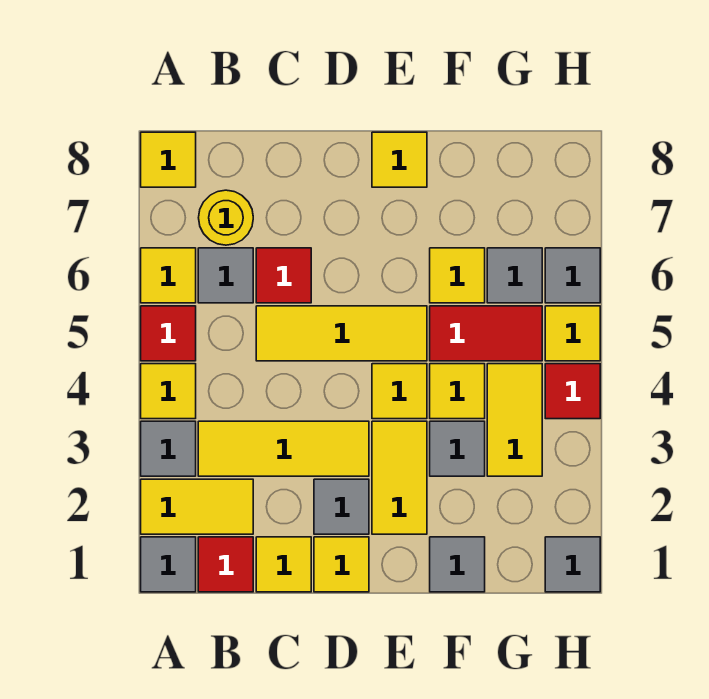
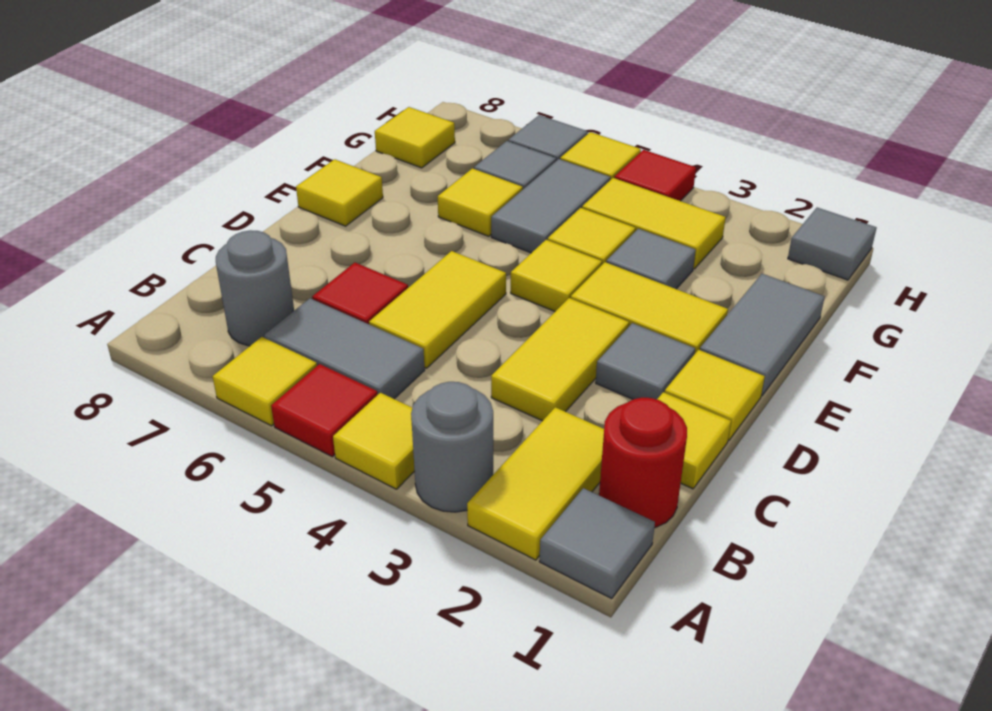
grey tile A3 level 1 -> grey round brick A3 level 1
yellow tile A8 level 1 -> yellow tile G8 level 1
red tile B1 level 1 -> red round brick B1 level 1
yellow tile B3:D3 level 1 -> yellow tile C3:D3 level 1
grey tile B6 level 1 -> grey tile B5:B6 level 1
yellow round brick B7 level 1 -> grey round brick B7 level 1
yellow tile C5:E5 level 1 -> yellow tile C5:D5 level 1
grey tile F1 level 1 -> grey tile E1:F1 level 1
red tile F5:G5 level 1 -> grey tile F5:G5 level 1

